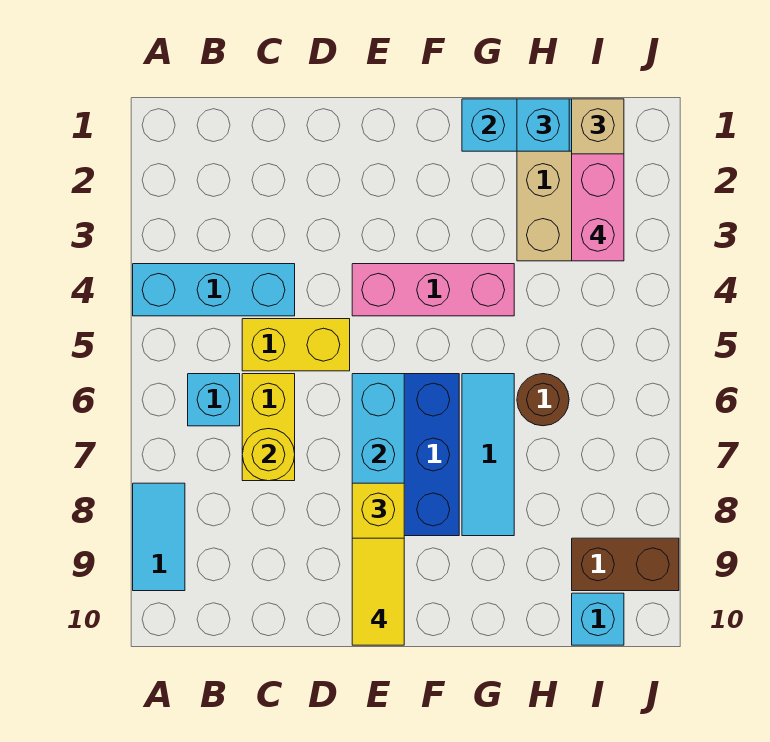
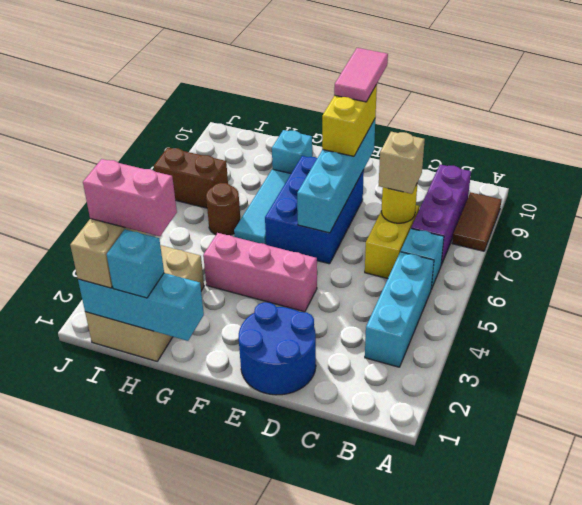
cyan brick A4:C4 level 1 -> cyan brick B3:B5 level 1
cyan tile A8:A9 level 1 -> brown tile A8:A9 level 1
none -> purple brick B7:B9 level 1
yellow brick C5:D5 level 1 -> none
none -> tan brick C7 level 3
none -> blue round brick D1:E2 level 1
yellow tile E9:E10 level 4 -> pink tile E9:E10 level 4
pink brick I2:I3 level 4 -> pink brick H2:I2 level 4
brown brick I9:J9 level 1 -> brown brick I7:J7 level 1
cyan brick I10 level 1 -> cyan brick G9 level 1

